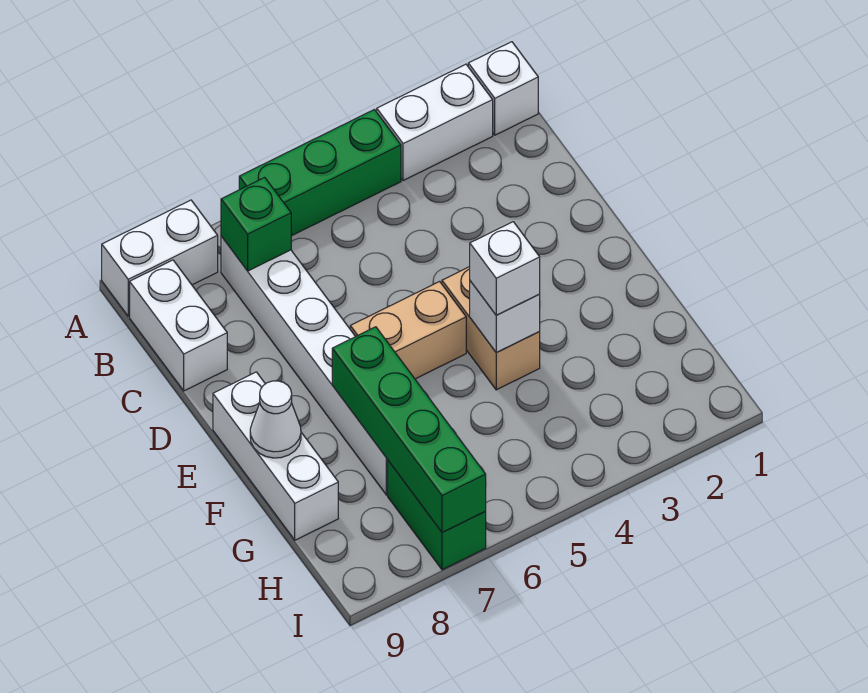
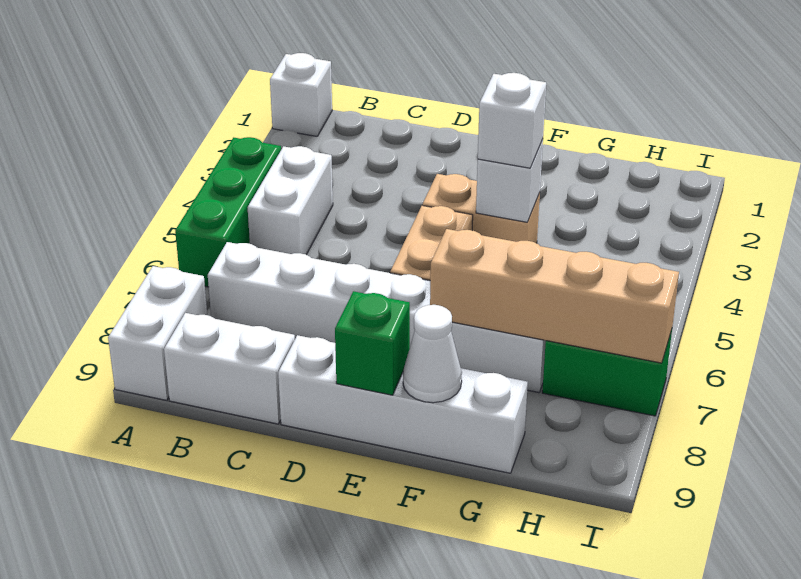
white brick A2:A3 level 1 -> white brick B4:B5 level 1
green brick B7 level 2 -> green brick E9 level 2
white brick E9:G9 level 1 -> white brick D9:G9 level 1
green brick F7:I7 level 2 -> tan brick F7:I7 level 2

